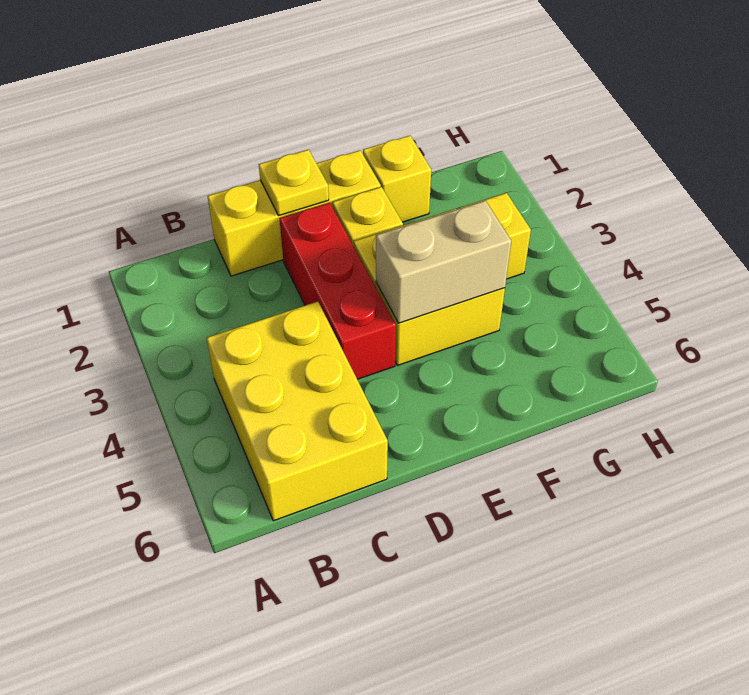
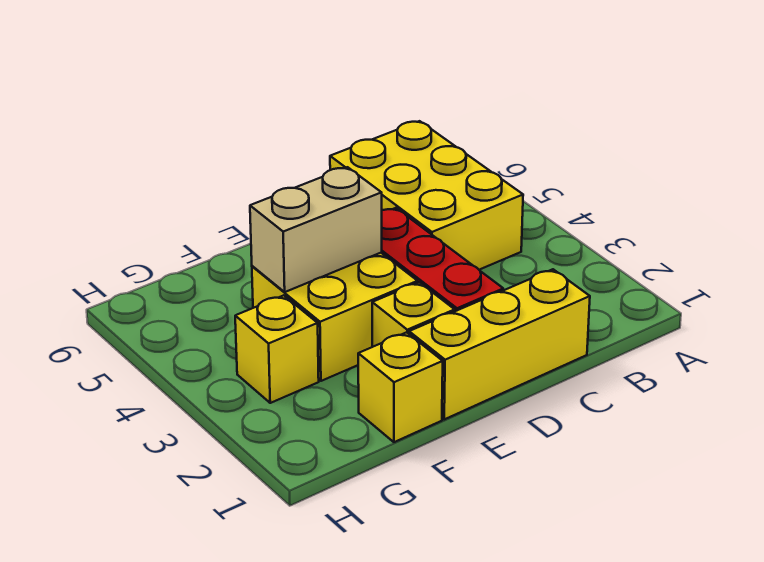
yellow plate D1 level 2 -> none

